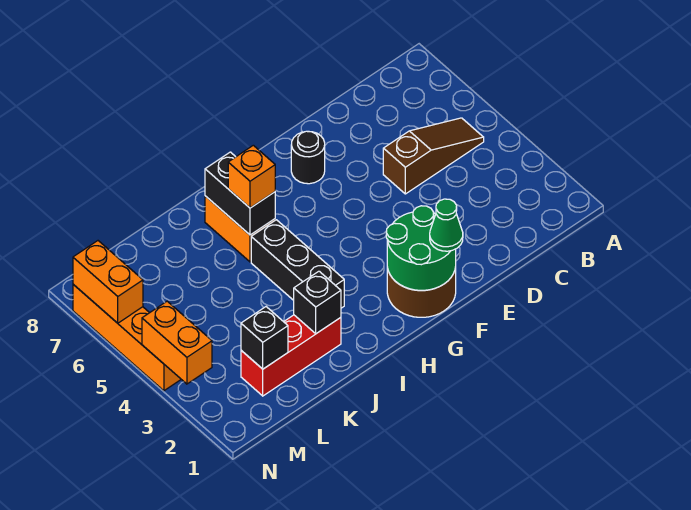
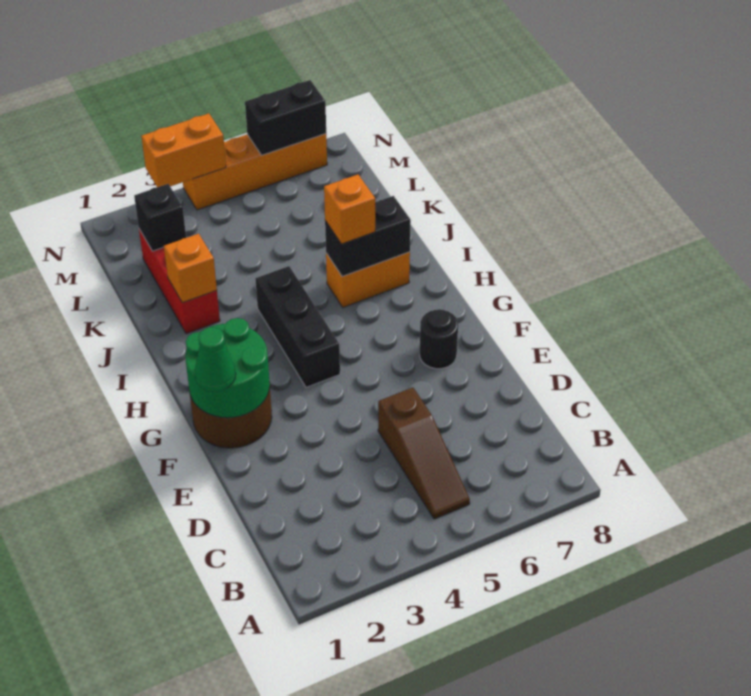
black brick I3:I5 level 1 -> black brick G4:I4 level 1
black brick J2 level 2 -> orange brick J2 level 2
orange brick N6:N7 level 2 -> black brick N6:N7 level 2

